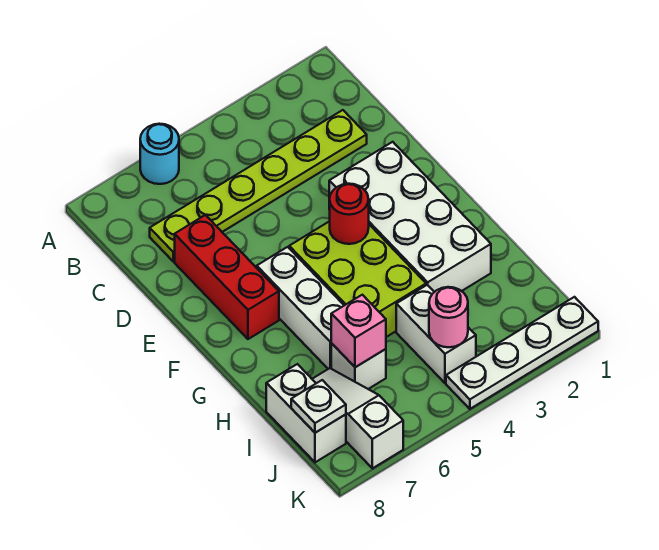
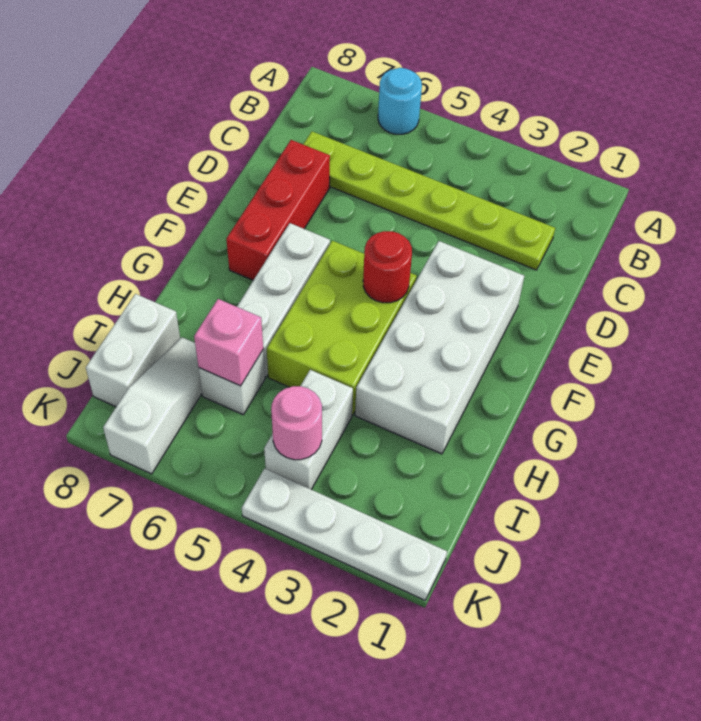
white plate J8 level 2 -> none

